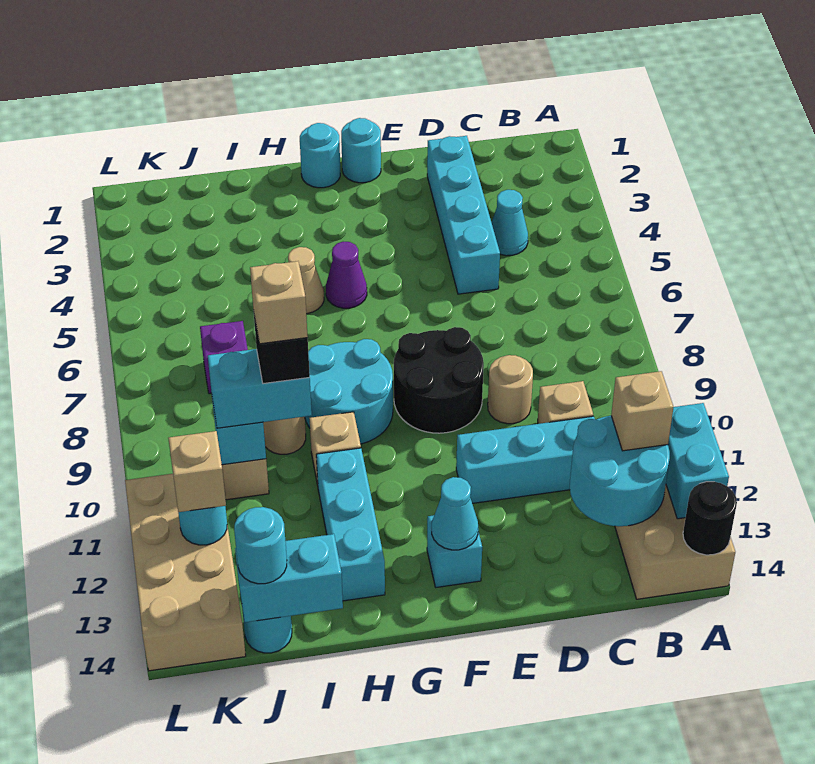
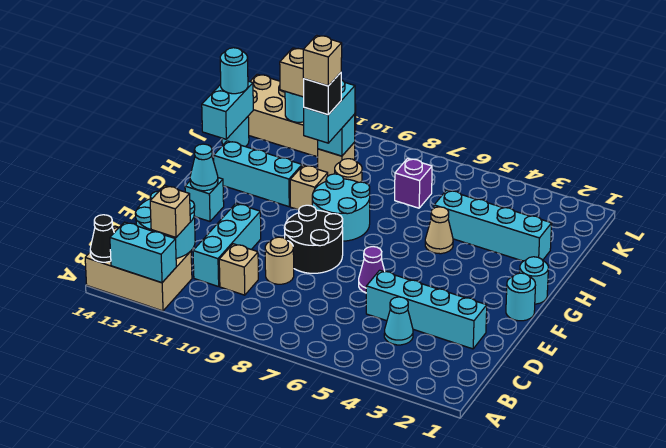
black round brick A14 level 2 -> black cone A14 level 2
purple cone G5 level 1 -> purple cone E6 level 1
none -> cyan brick I2:I5 level 1

